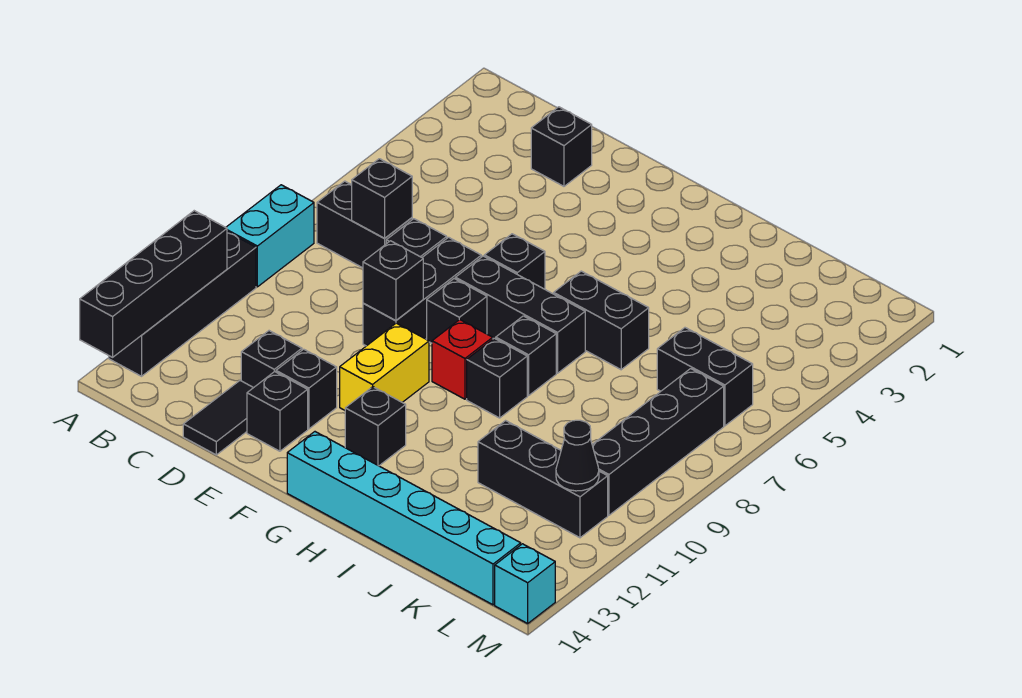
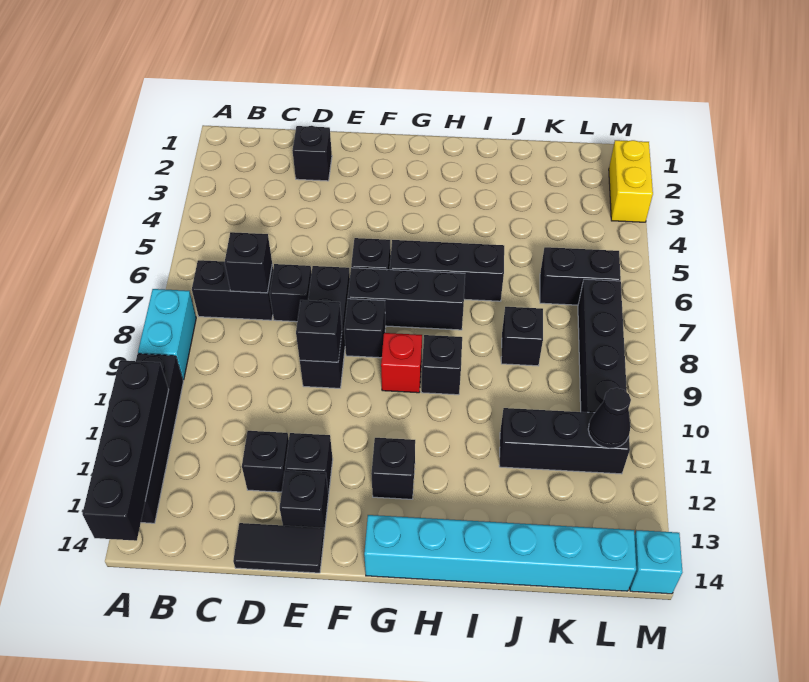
black tile D13:D14 level 1 -> black tile D14:E14 level 1
yellow brick F10:F11 level 1 -> yellow brick M2:M3 level 1
black brick H6:I6 level 1 -> black brick G6:I6 level 1
black brick H8 level 1 -> black brick J8 level 1

